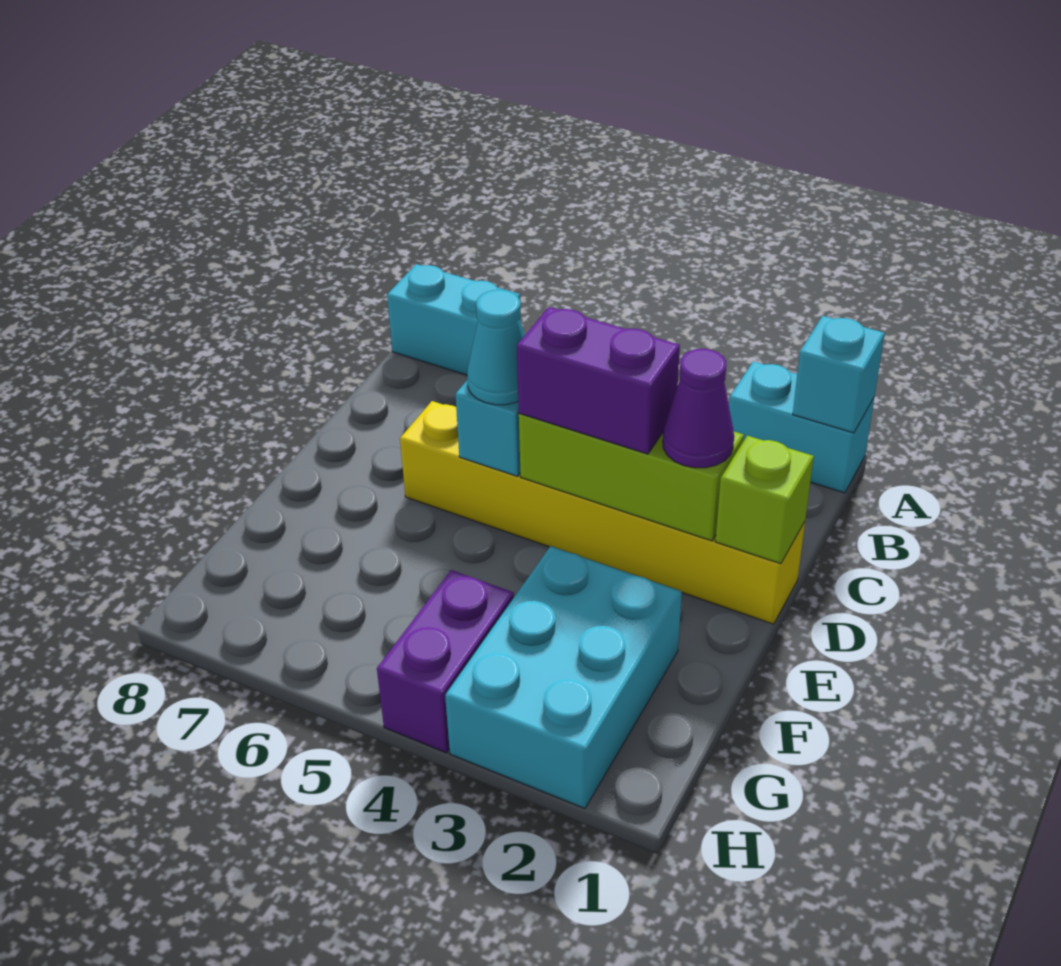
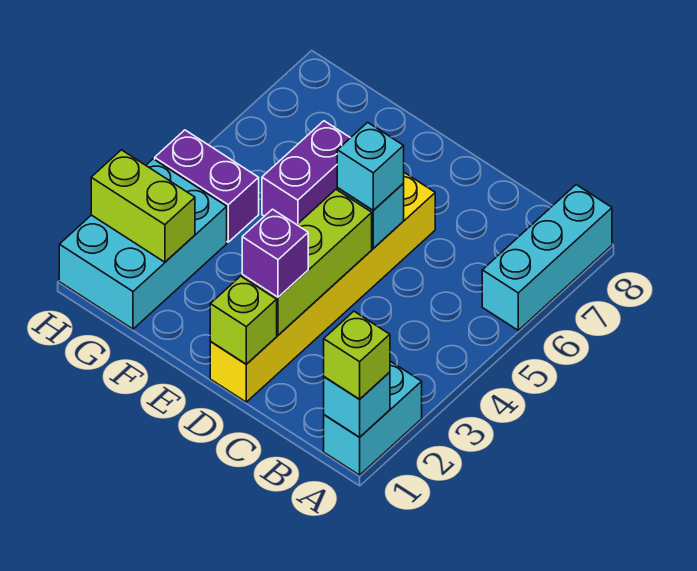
none -> lime brick A1 level 3
cyan brick A7:A8 level 1 -> cyan brick A6:A8 level 1
purple cone D2 level 3 -> purple brick D2 level 3
purple brick D3:D4 level 3 -> purple brick F5:F6 level 1
cyan cone D5 level 3 -> cyan brick D5 level 3
cyan brick F2:H3 level 1 -> cyan brick G1:H3 level 1
none -> lime brick G2:H2 level 2

